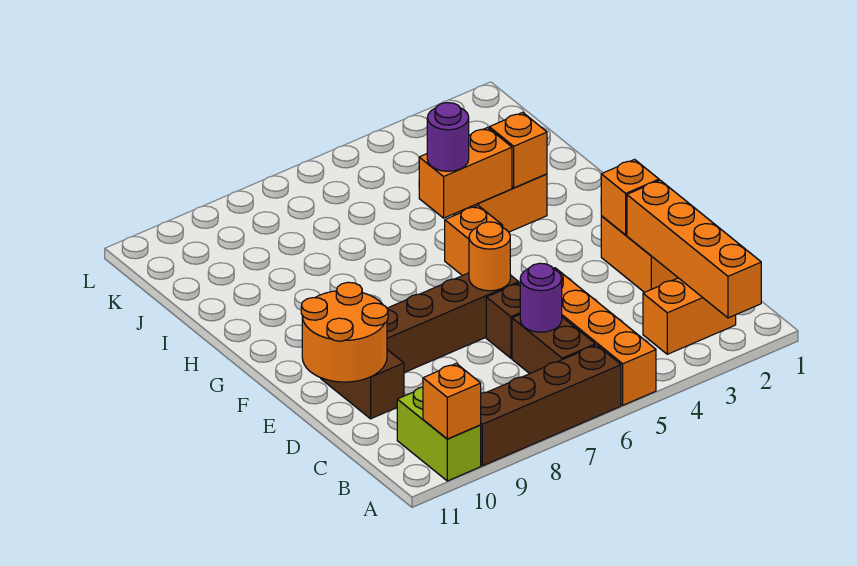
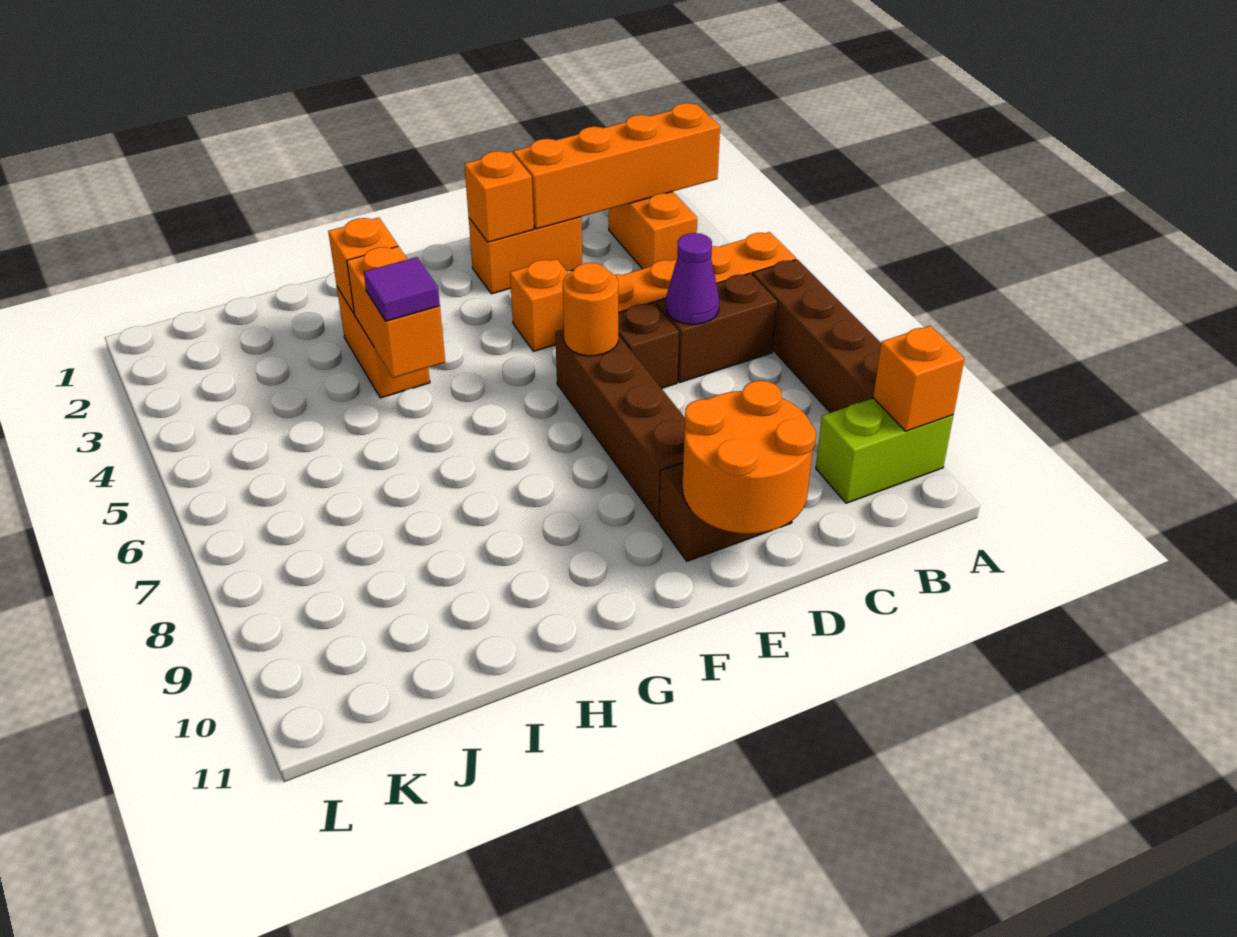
purple round brick C6 level 2 -> purple cone C6 level 2
orange brick G5 level 1 -> orange brick E4 level 1
purple round brick H5 level 3 -> purple tile H5 level 3

